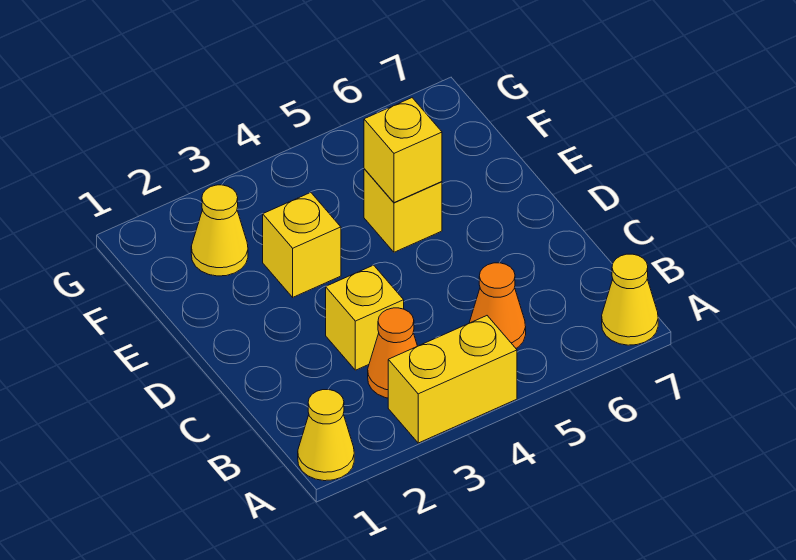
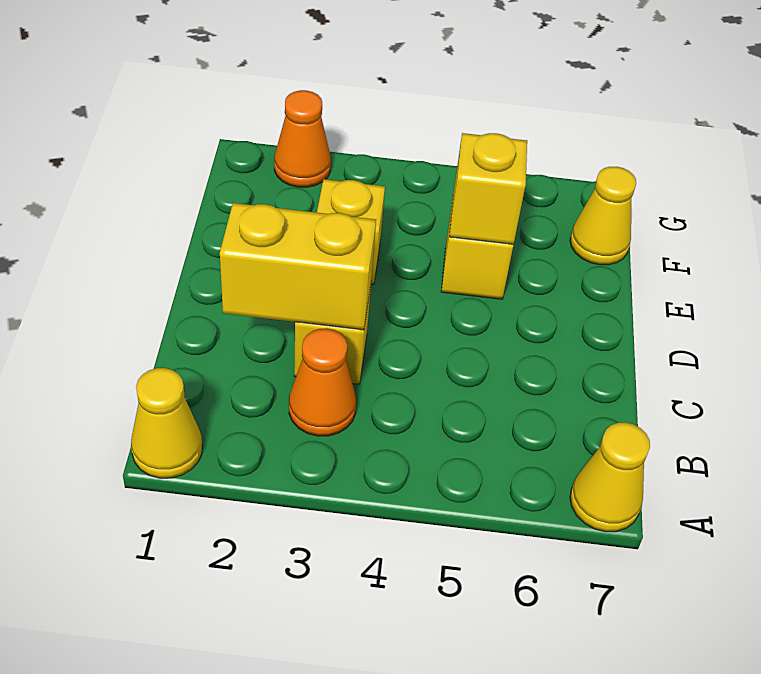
yellow brick A3:A4 level 1 -> yellow brick C2:C3 level 2
orange cone B5 level 1 -> orange cone G2 level 1
yellow cone F2 level 1 -> yellow cone F7 level 1

